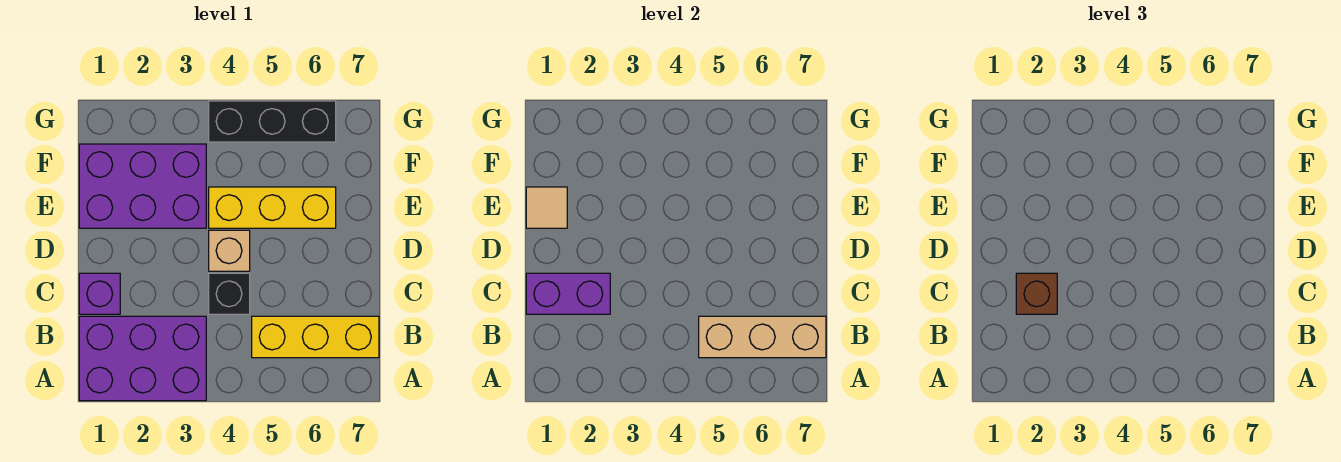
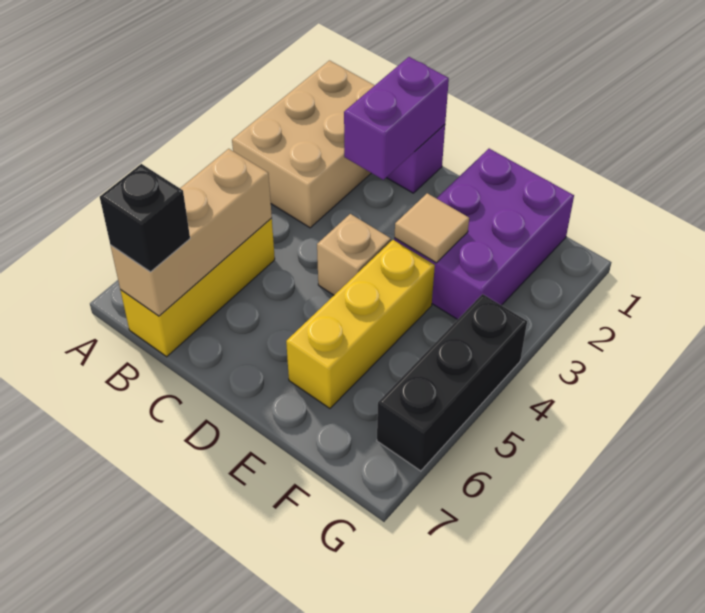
purple brick A1:B3 level 1 -> tan brick A1:B3 level 1
brown brick C2 level 3 -> none
black brick C4 level 1 -> black brick B7 level 3
tan tile E1 level 2 -> tan tile E3 level 2

